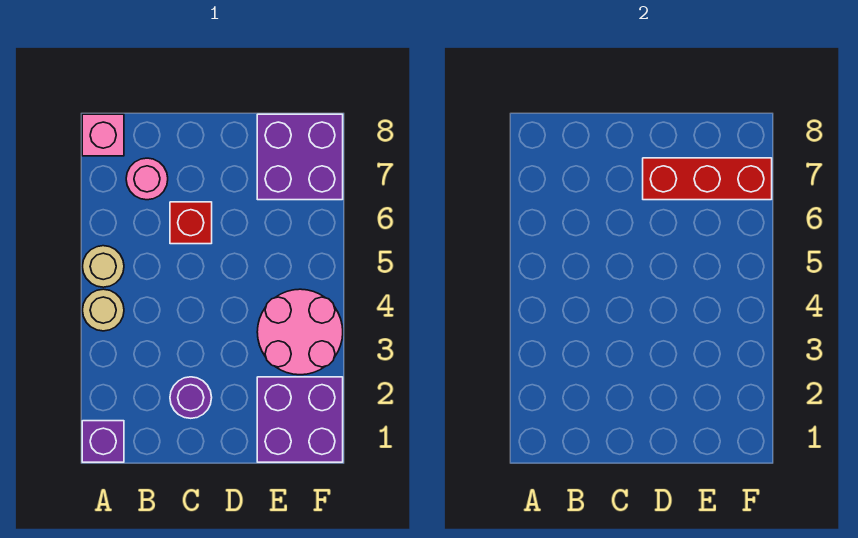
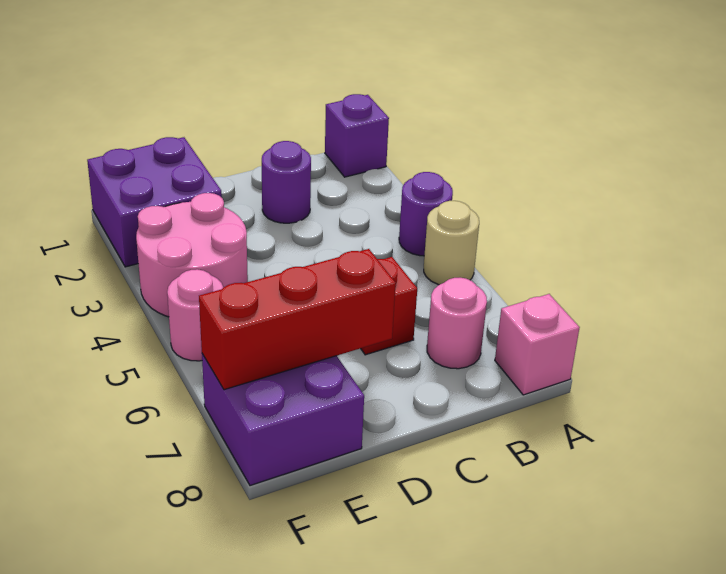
tan round brick A4 level 1 -> purple round brick A4 level 1
none -> pink round brick F5 level 1

